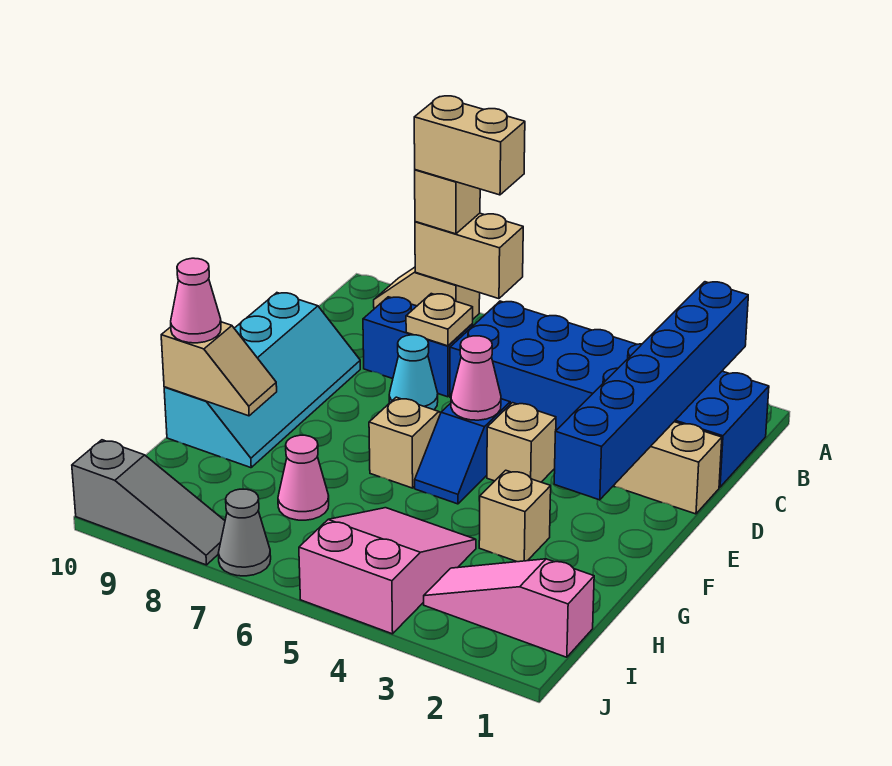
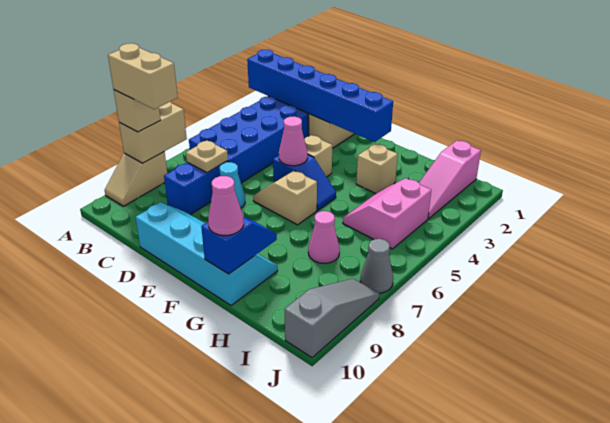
tan brick A7:A8 level 4 -> tan brick A8:B8 level 4
tan slope G9:G10 level 2 top 10 -> blue slope G9:G10 level 2 top 10
pink slope H4:J5 level 1 top J -> pink slope H4:I5 level 1 top I

